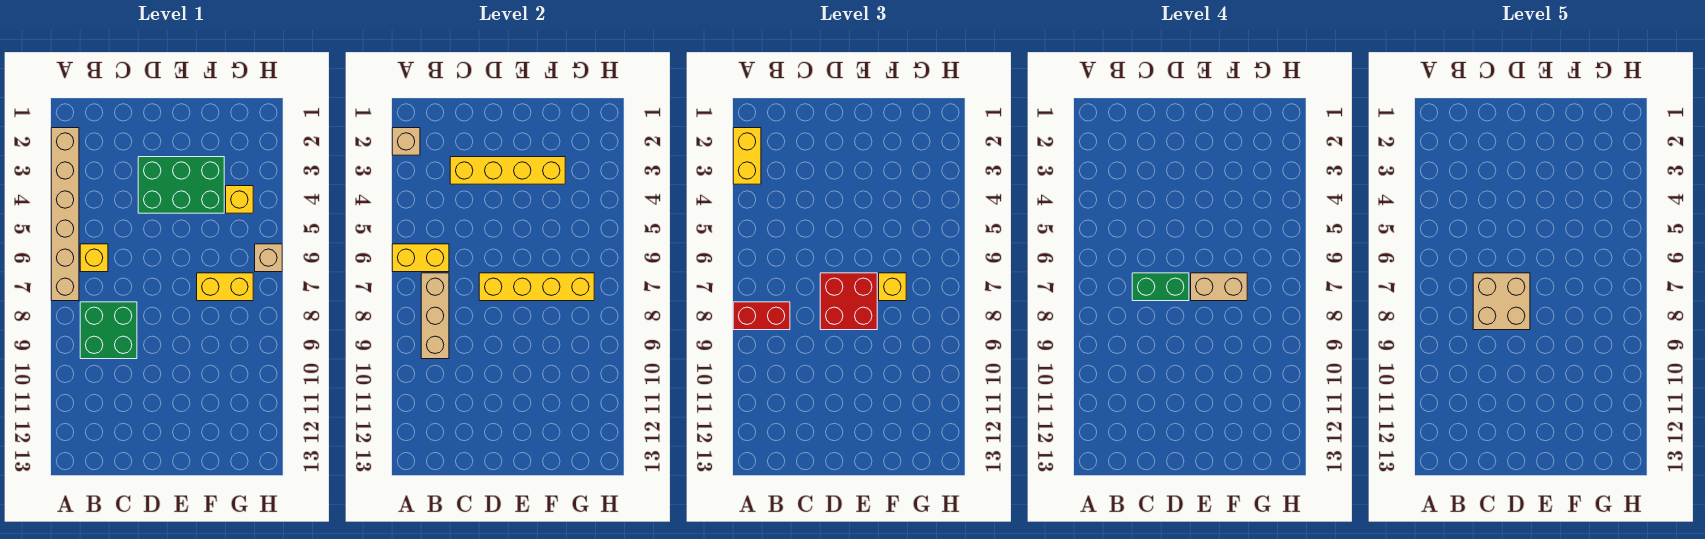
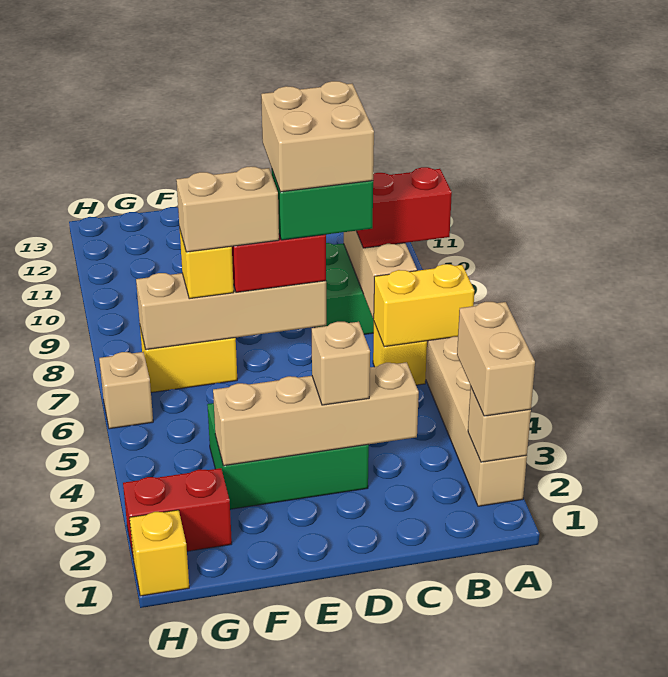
yellow brick A2:A3 level 3 -> tan brick A2:A3 level 3
yellow brick C3:F3 level 2 -> tan brick C3:F3 level 2
none -> tan brick D3 level 3
yellow brick D7:G7 level 2 -> tan brick D7:G7 level 2
none -> red brick G2:H2 level 1
yellow brick G4 level 1 -> yellow brick H1 level 1

